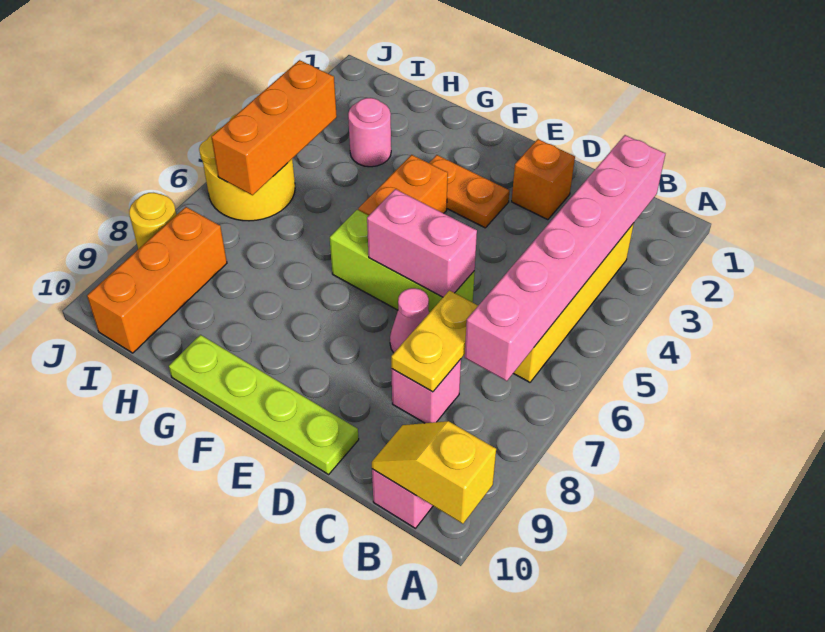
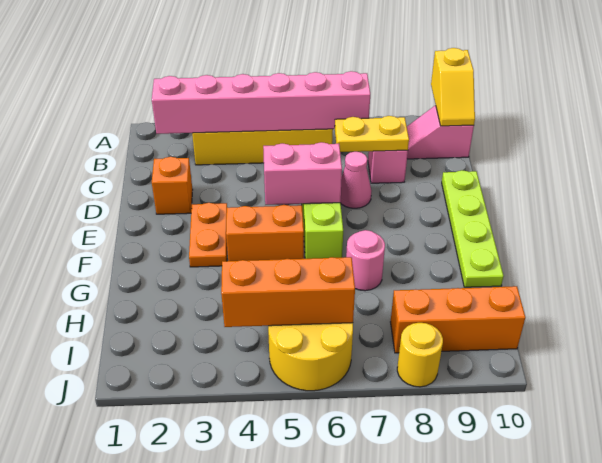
pink brick D6:E6 level 2 -> pink brick E5:E6 level 2
pink round brick H3 level 1 -> pink round brick G7 level 1

